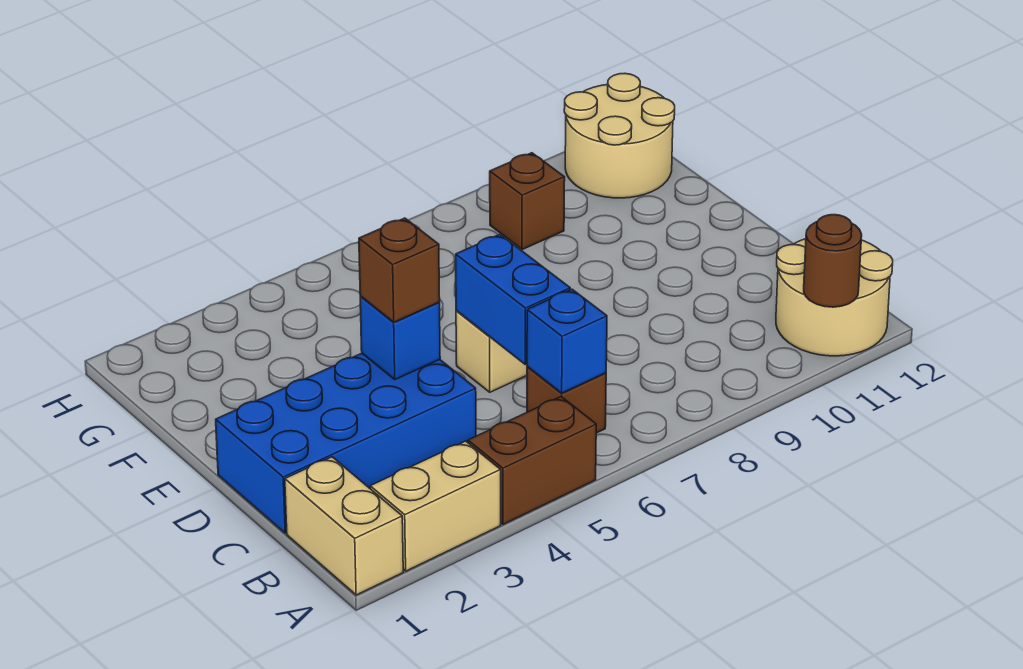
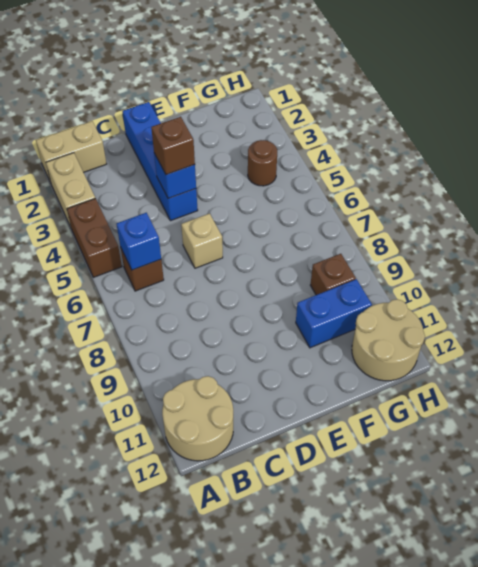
brown round brick A11 level 2 -> brown round brick G4 level 1
blue brick C1:D4 level 1 -> blue brick D1:D4 level 1
blue brick C6:D6 level 2 -> blue brick F10:G10 level 1

